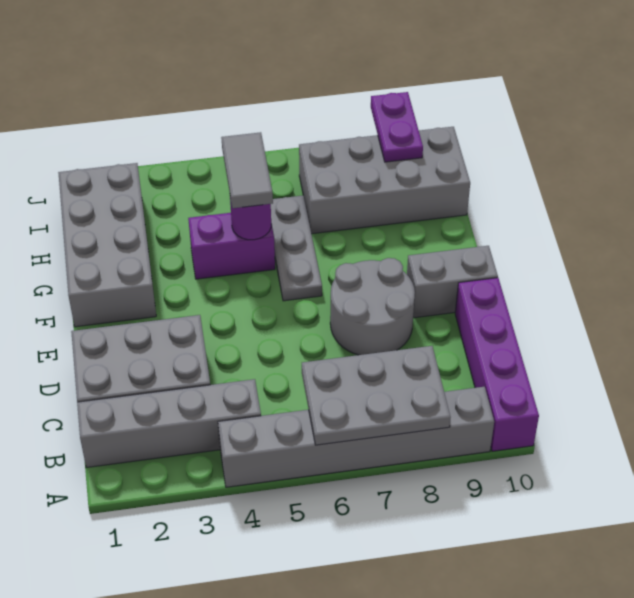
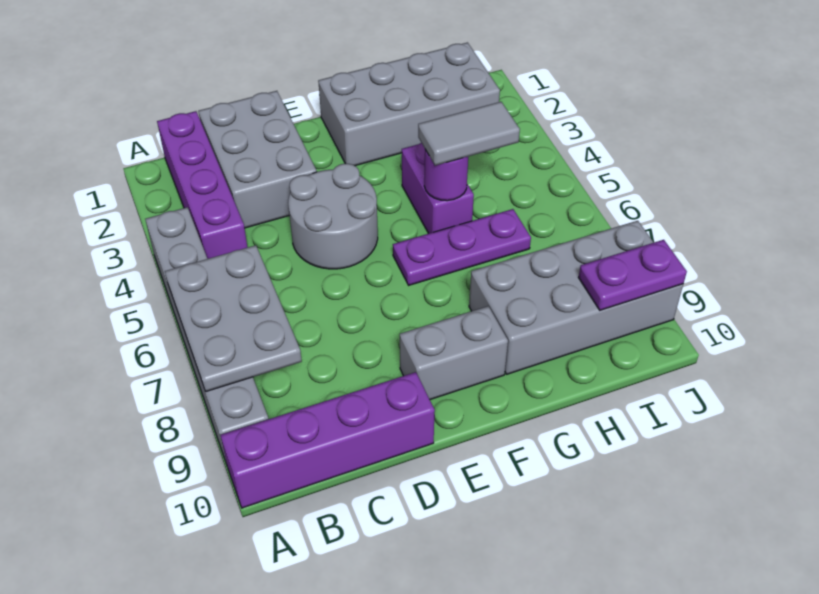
grey brick B1:B4 level 1 -> purple brick B1:B4 level 1
grey round brick D7:E8 level 1 -> grey round brick D4:E5 level 1
grey brick E9:E10 level 1 -> grey brick E9:F9 level 1
grey plate F6:H6 level 1 -> purple plate F6:H6 level 1
grey brick H7:I10 level 1 -> grey brick G8:J9 level 1

